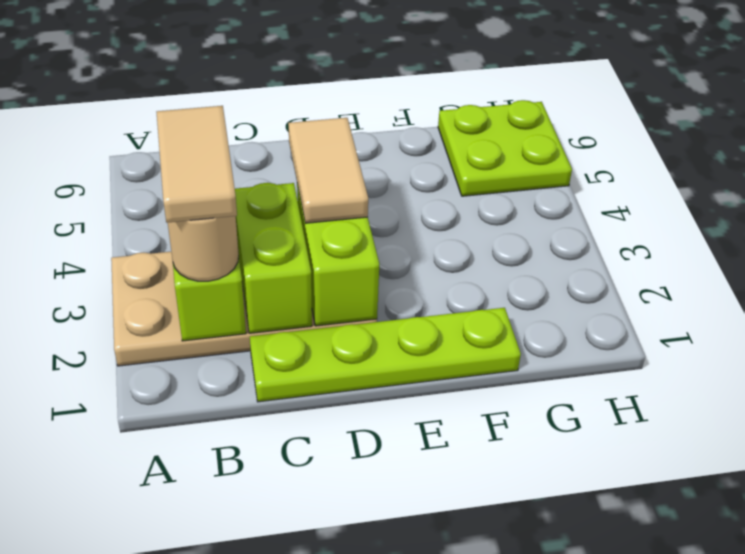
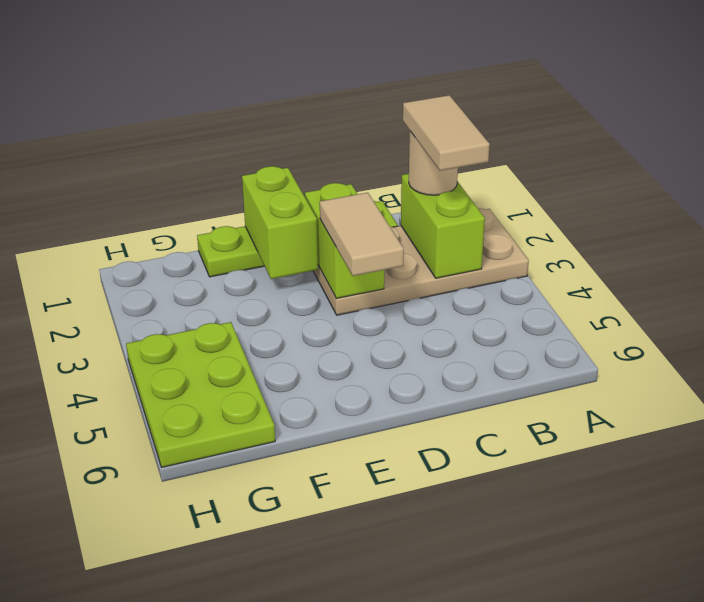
lime brick C2:C3 level 2 -> lime brick E1:E2 level 2
lime plate G5:H6 level 1 -> lime plate G4:H6 level 1

